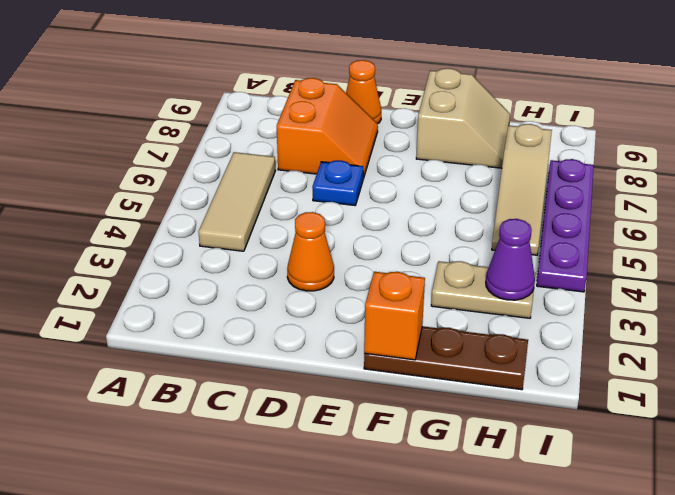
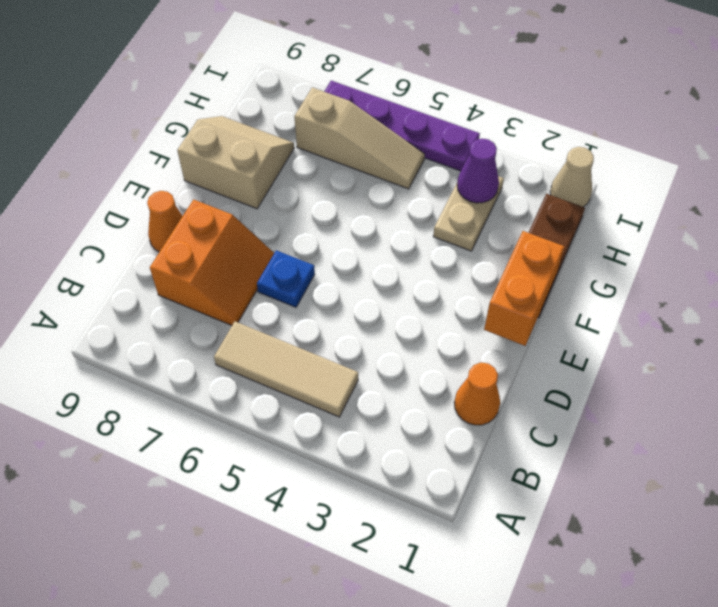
orange slope C7:D8 level 1 top C -> orange slope C7:D8 level 1 top 8
orange cone D3 level 1 -> orange cone C1 level 1
orange brick F1 level 2 -> orange brick E1:F1 level 2
none -> tan cone I1 level 1

